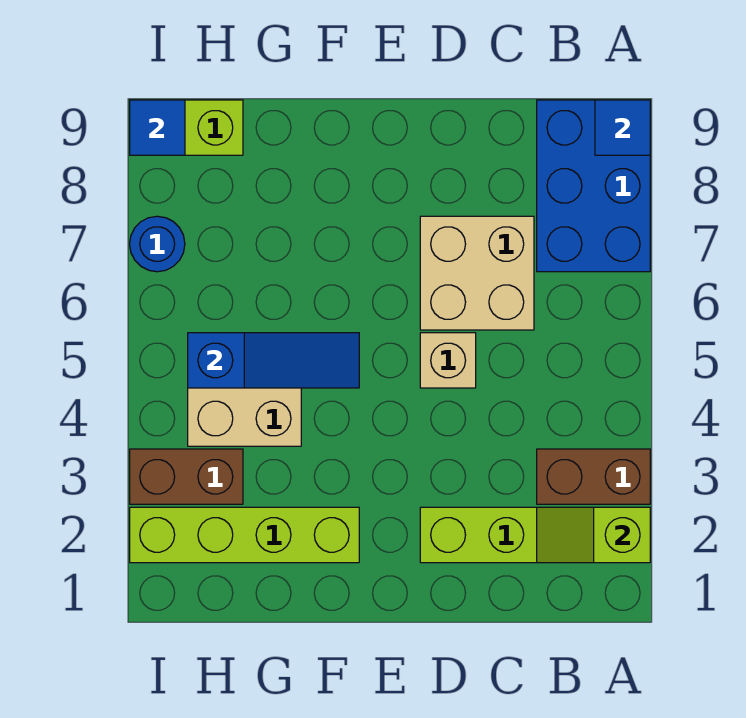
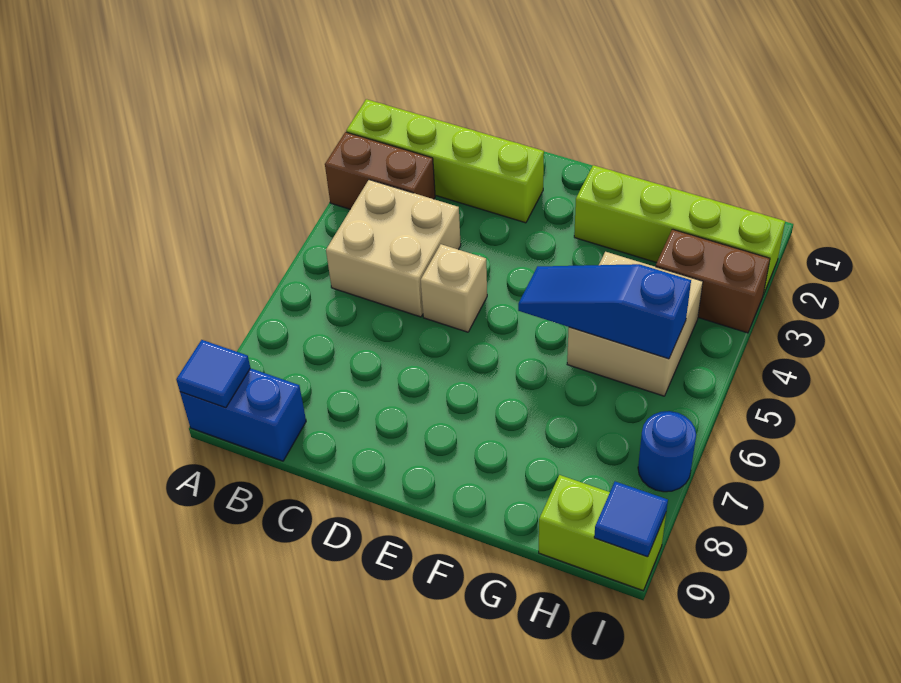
lime slope A2:B2 level 2 top A -> none
blue brick A7:B9 level 1 -> blue brick A9:B9 level 1
tan brick C6:D7 level 1 -> tan brick B4:C5 level 1

